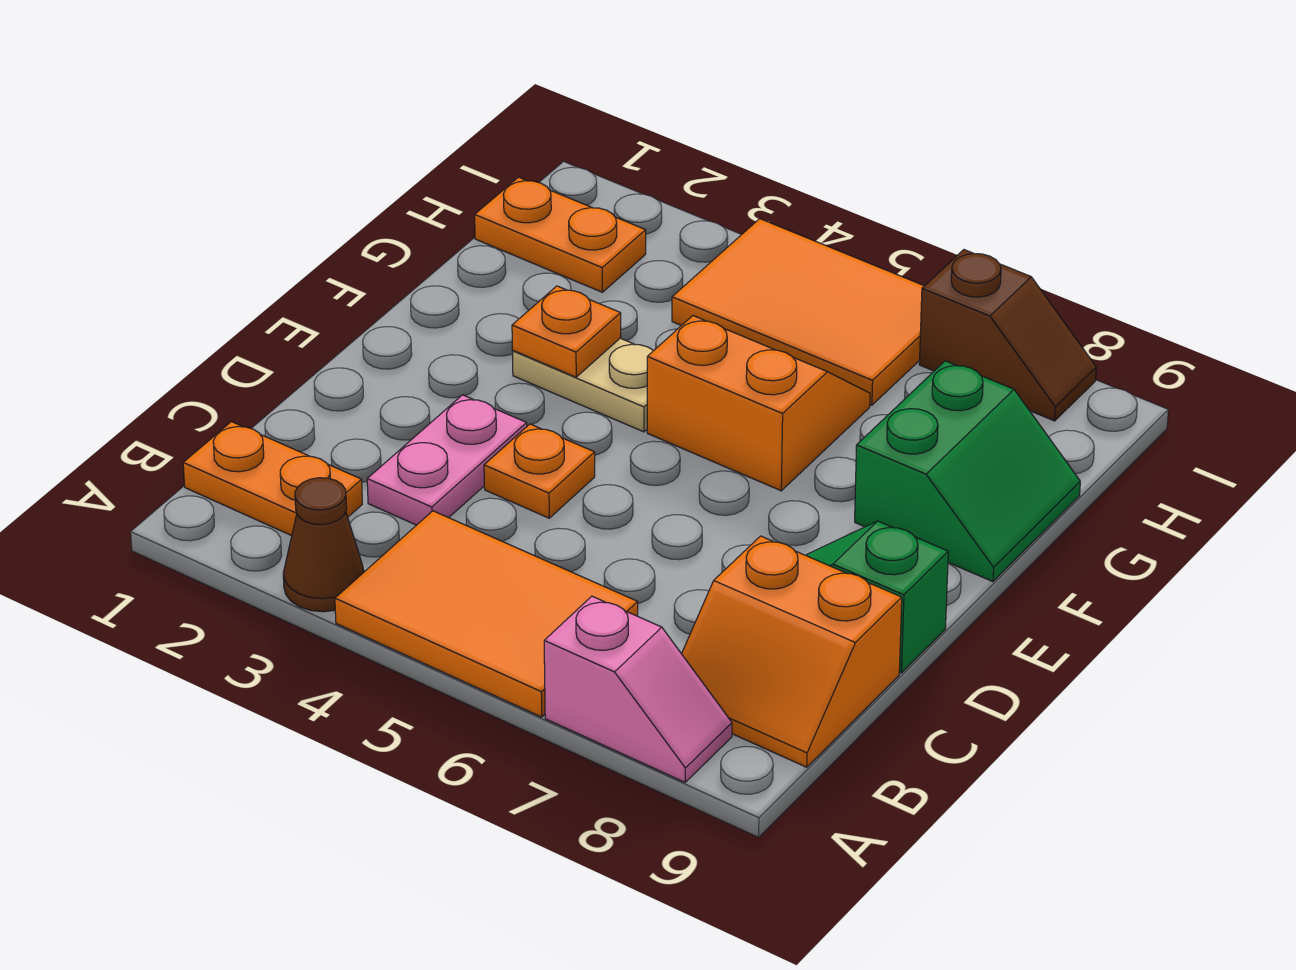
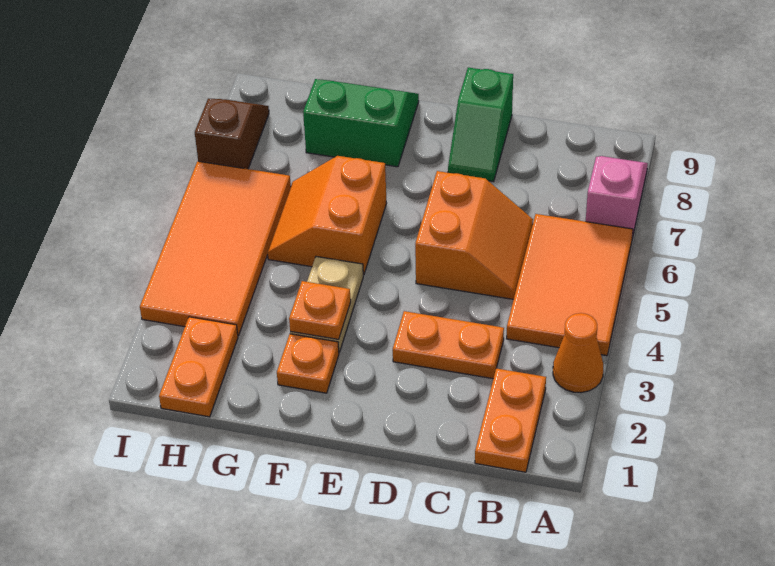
brown cone A3 level 1 -> orange cone A3 level 1
orange slope B8:C9 level 1 top C -> orange slope C5:D6 level 1 top D
pink plate C3:D3 level 1 -> orange plate C3:D3 level 1
orange plate D4 level 1 -> orange plate F2 level 1
orange tile H4:I6 level 1 -> orange tile H3:I6 level 1

